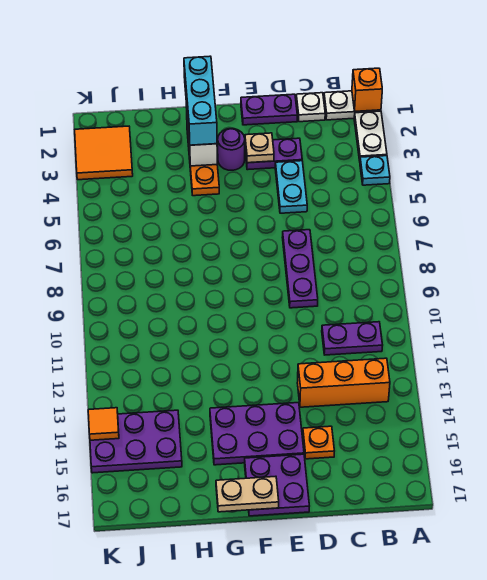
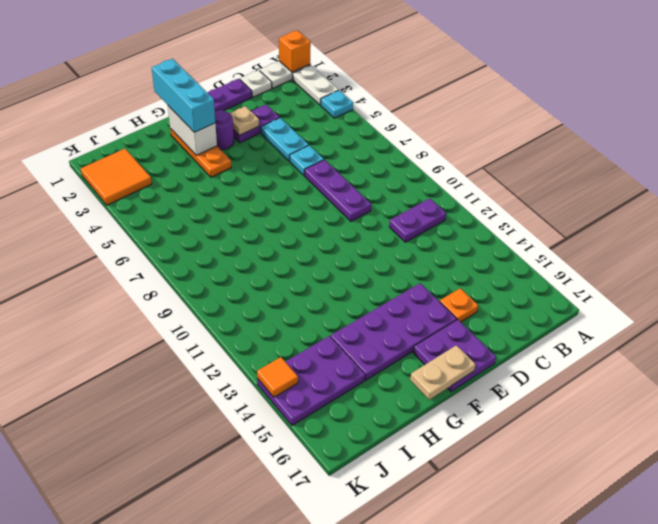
orange brick B13:D13 level 1 -> none
none -> cyan plate D6 level 1
purple plate E14:G15 level 1 -> purple plate E14:H15 level 1

